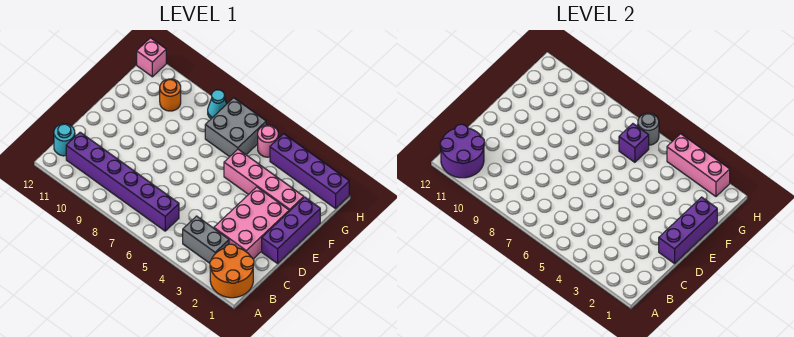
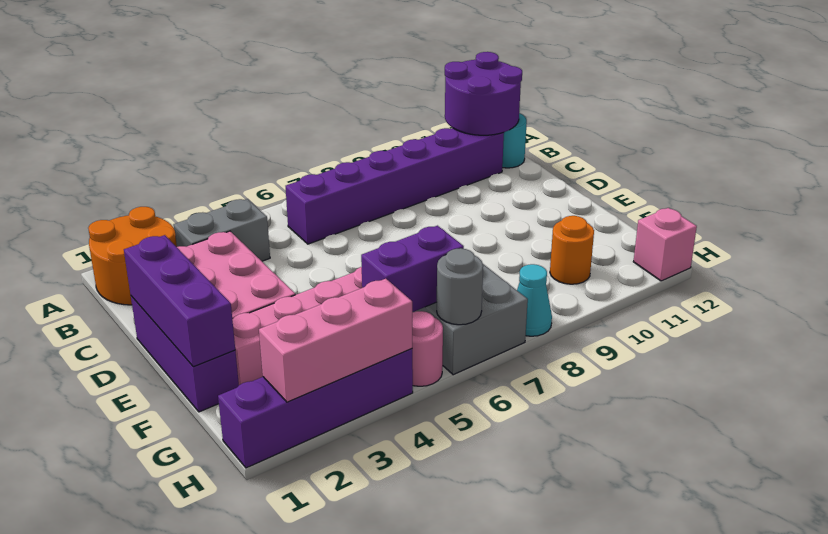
purple brick G6 level 2 -> purple brick G5:G6 level 2

